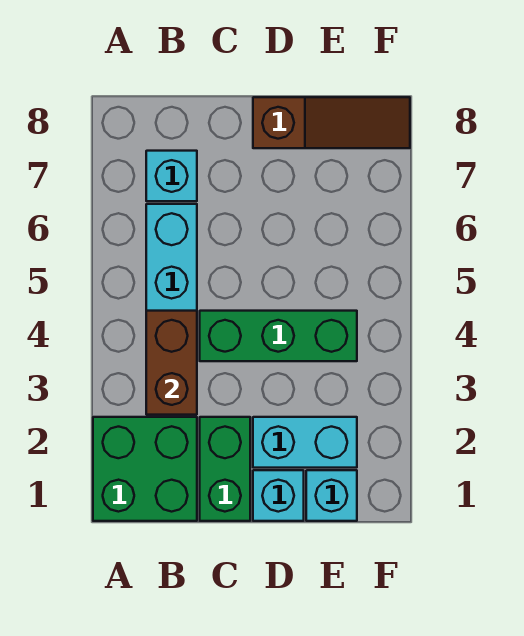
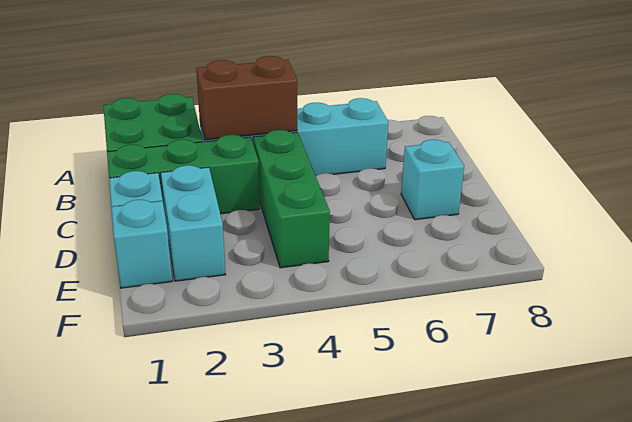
cyan brick B7 level 1 -> cyan brick D7 level 1
green brick C1:C2 level 1 -> green brick C1:C3 level 1
brown slope D8:F8 level 1 top D -> none

